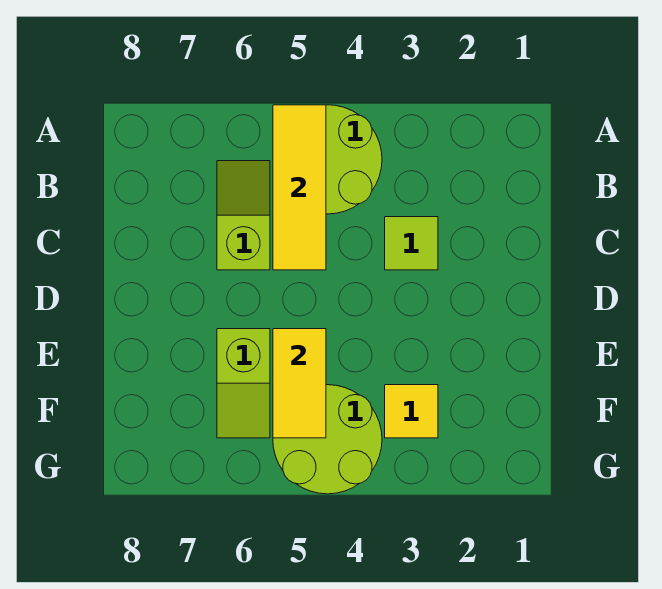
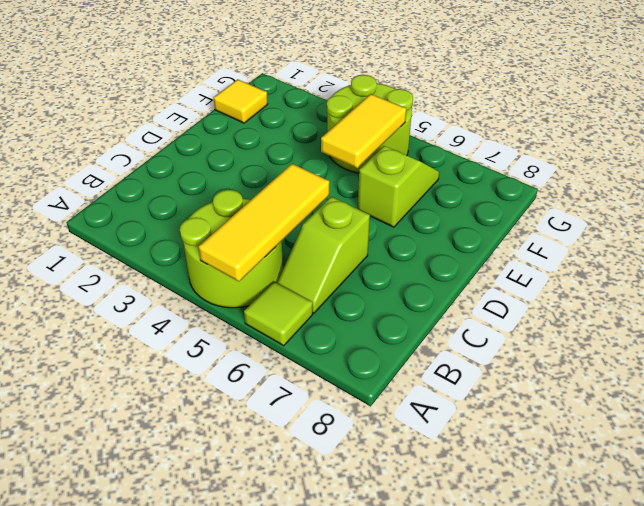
lime tile C3 level 1 -> lime tile A6 level 1
yellow tile F3 level 1 -> yellow tile F1 level 1

